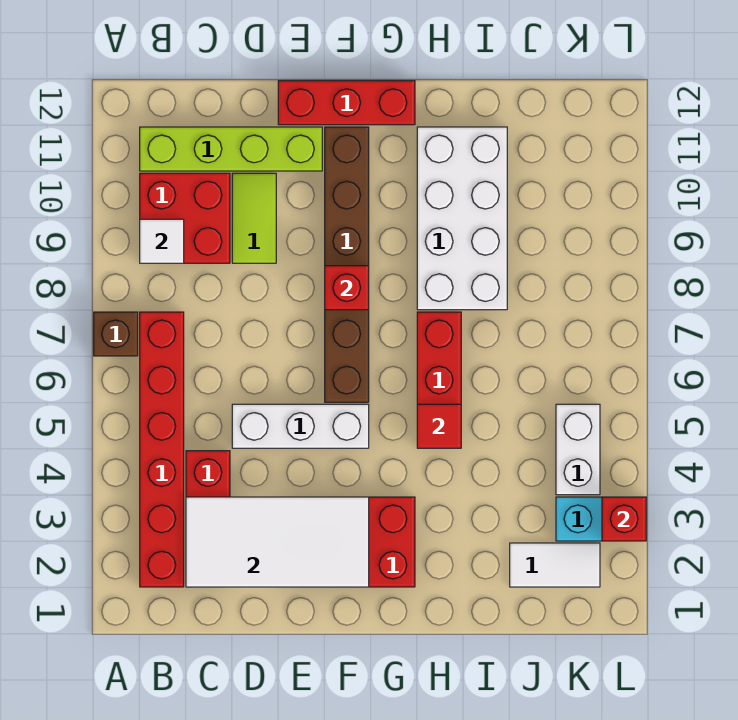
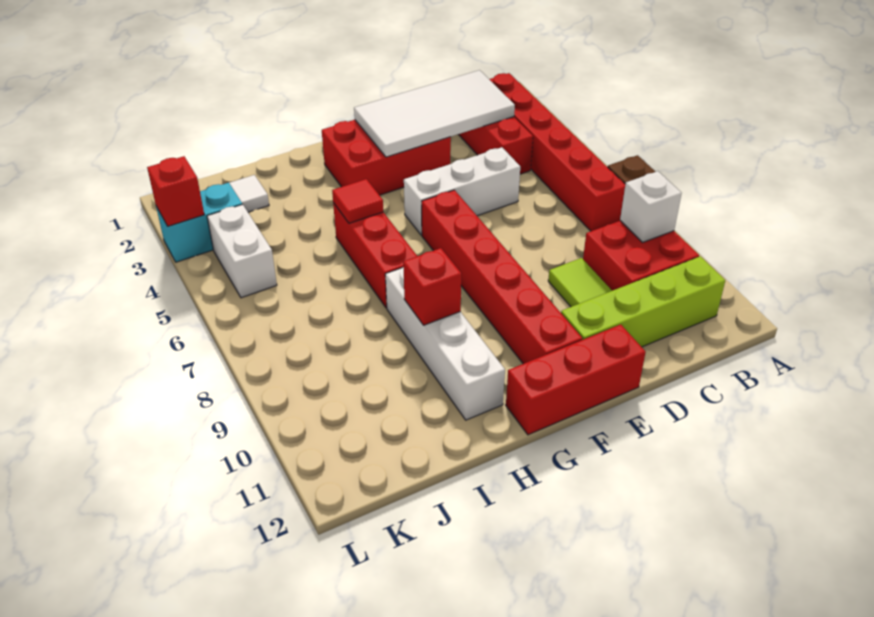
white tile B9 level 2 -> white brick B9 level 2
brown brick F6:F11 level 1 -> red brick F6:F11 level 1
red brick F8 level 2 -> red brick H9 level 2
white brick H8:I11 level 1 -> white brick H8:H11 level 1

